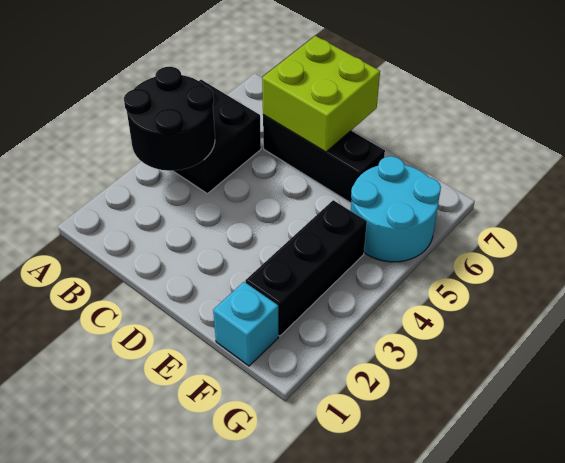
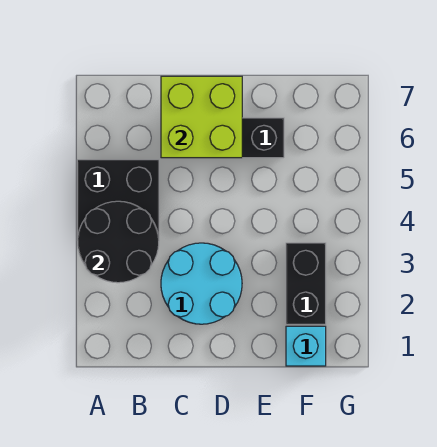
black brick F2:F4 level 1 -> black brick F2:F3 level 1
cyan round brick F5:G6 level 1 -> cyan round brick C2:D3 level 1

